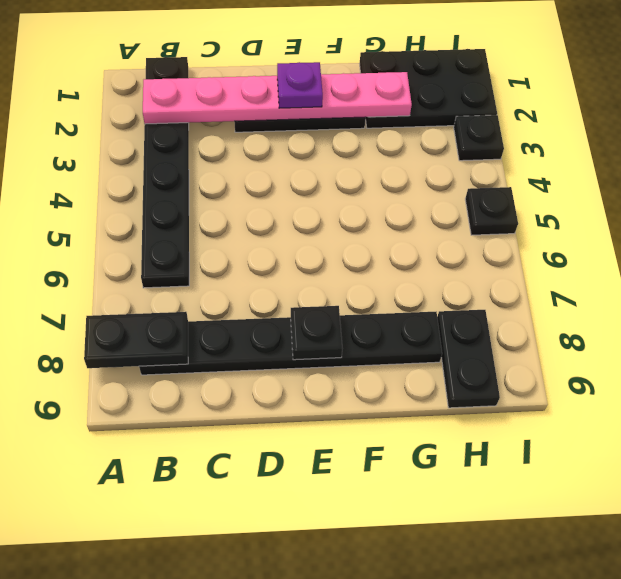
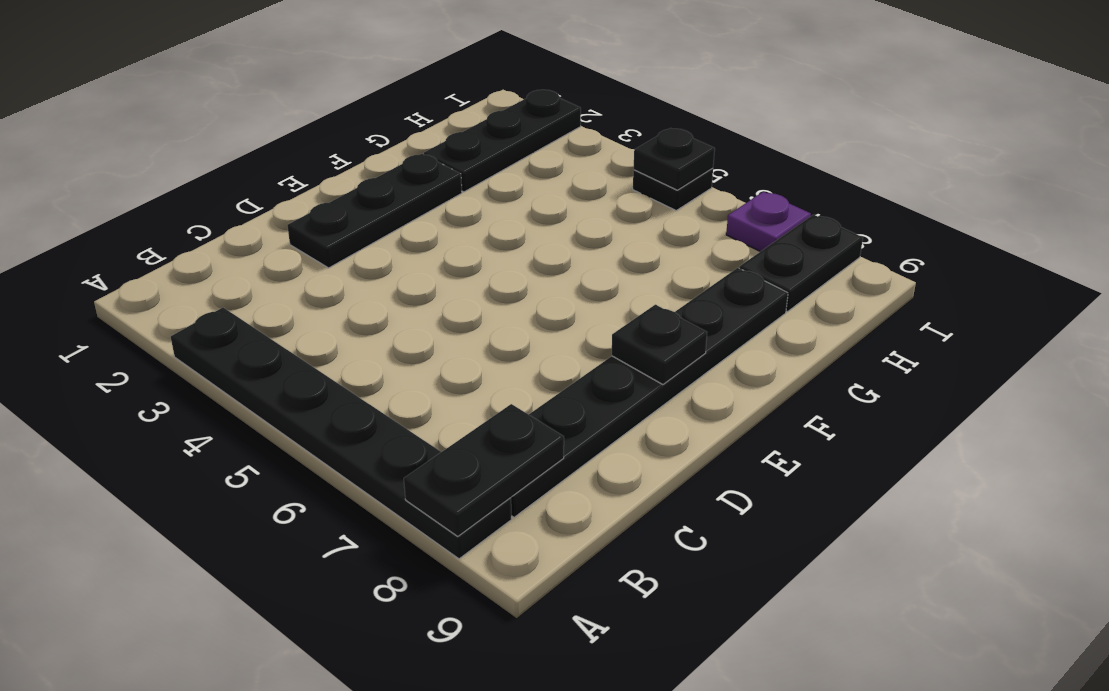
black plate B1:B6 level 1 -> black plate A3:A8 level 1
pink plate B2:G2 level 2 -> none
purple plate E2 level 3 -> purple plate I7 level 1
black plate G1:I2 level 1 -> black plate G2:I2 level 1
black plate H8:H9 level 1 -> black plate H8:I8 level 1
black plate I3 level 1 -> black plate I5 level 2

